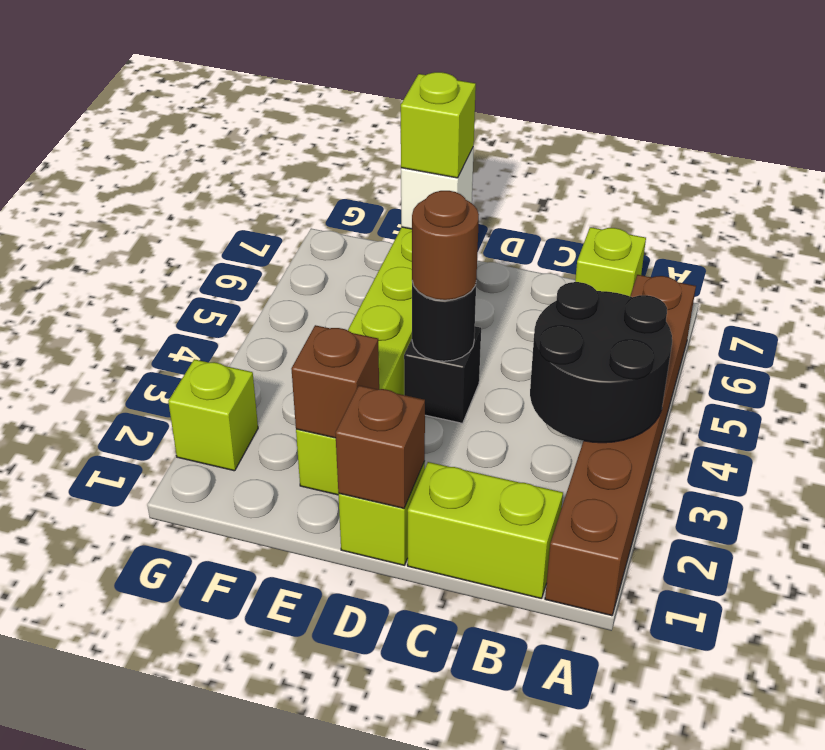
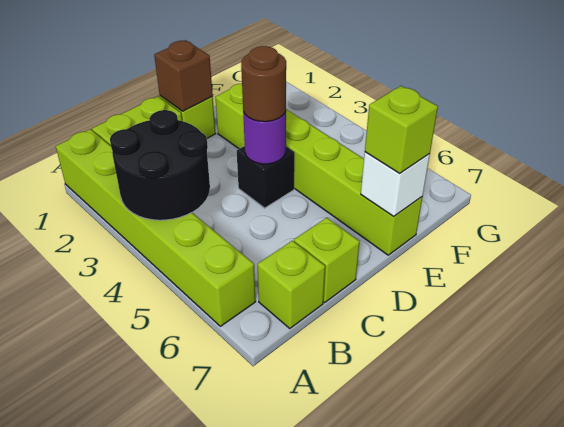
brown brick A1:A6 level 1 -> lime brick A1:A6 level 1
black round brick D4 level 2 -> purple round brick D4 level 2
brown brick E2 level 2 -> none
lime brick G2 level 1 -> lime brick C7 level 1

